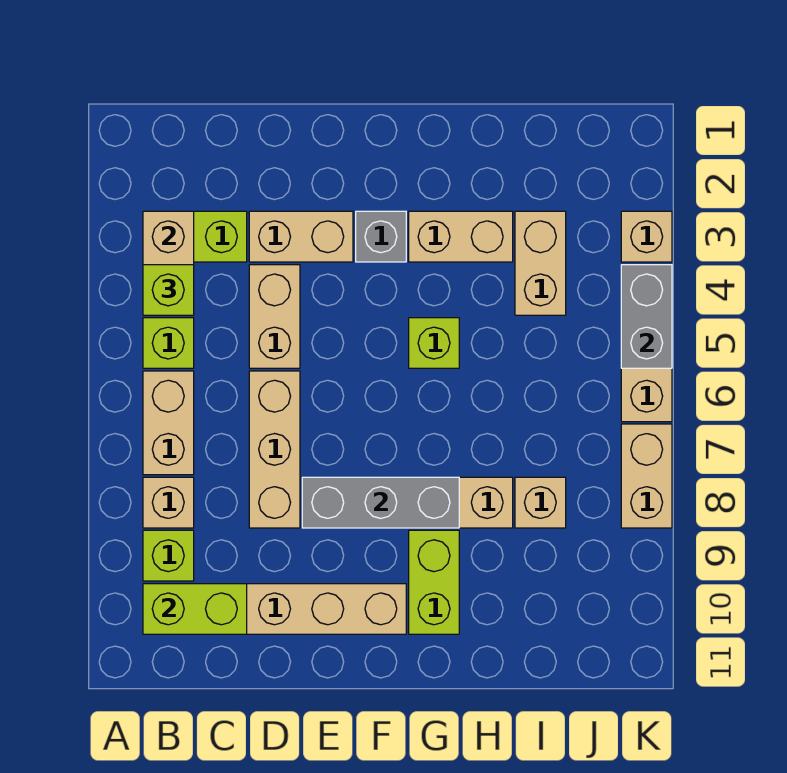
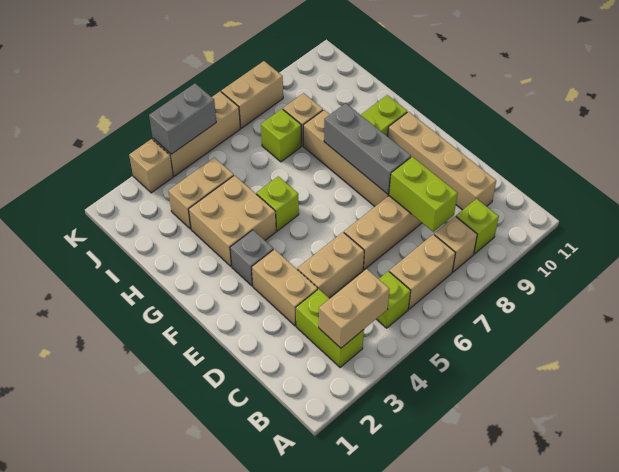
lime brick B4 level 3 -> lime brick I7 level 1
lime brick B10:C10 level 2 -> lime brick C8:D8 level 2
tan brick G3:H3 level 1 -> tan brick G3:H4 level 1

